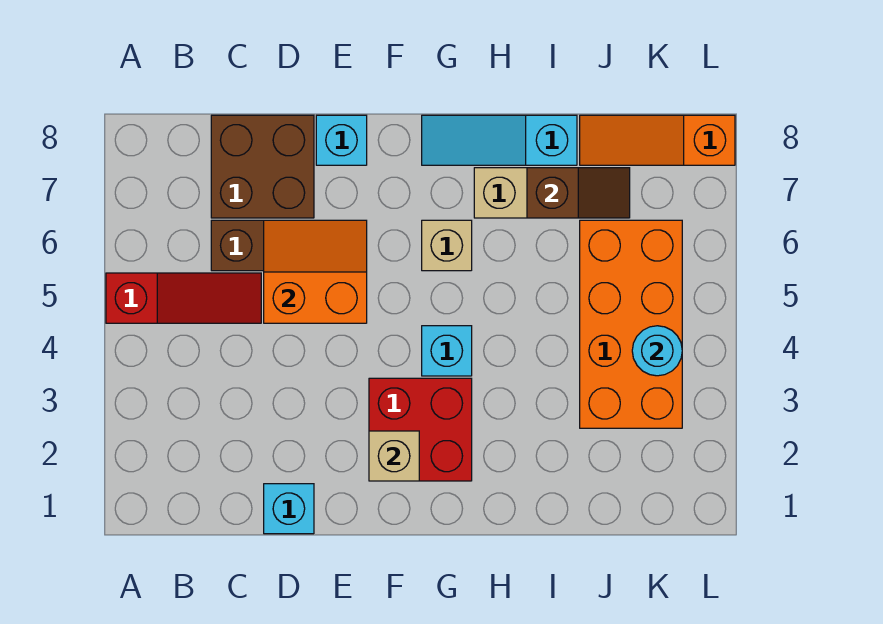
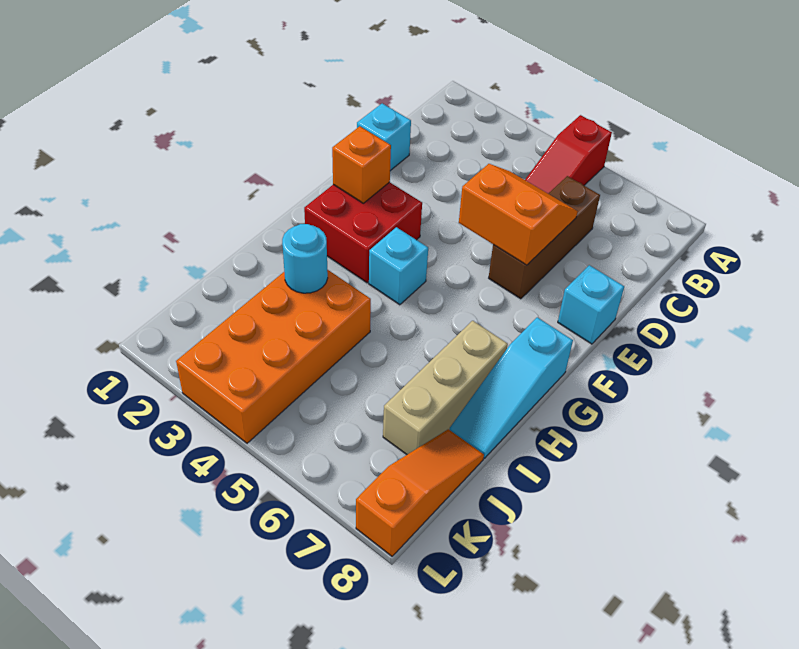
brown brick C7:D8 level 1 -> none
orange slope D5:E6 level 2 top 5 -> orange slope D5:E6 level 2 top E
tan brick F2 level 2 -> orange brick F2 level 2
tan brick G6 level 1 -> none
cyan slope G8:I8 level 1 top I -> cyan slope G8:I8 level 1 top G
brown slope I7:J7 level 2 top I -> none
orange brick J3:K6 level 1 -> orange brick I3:L4 level 1
cyan round brick K4 level 2 -> cyan round brick I3 level 2

